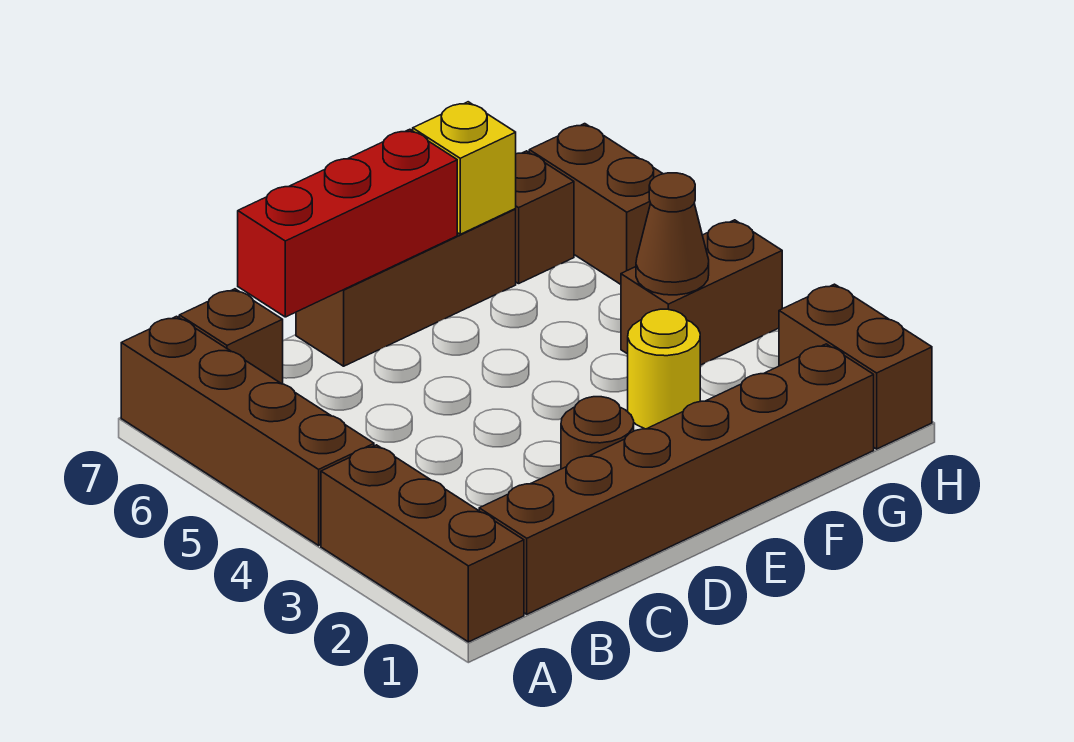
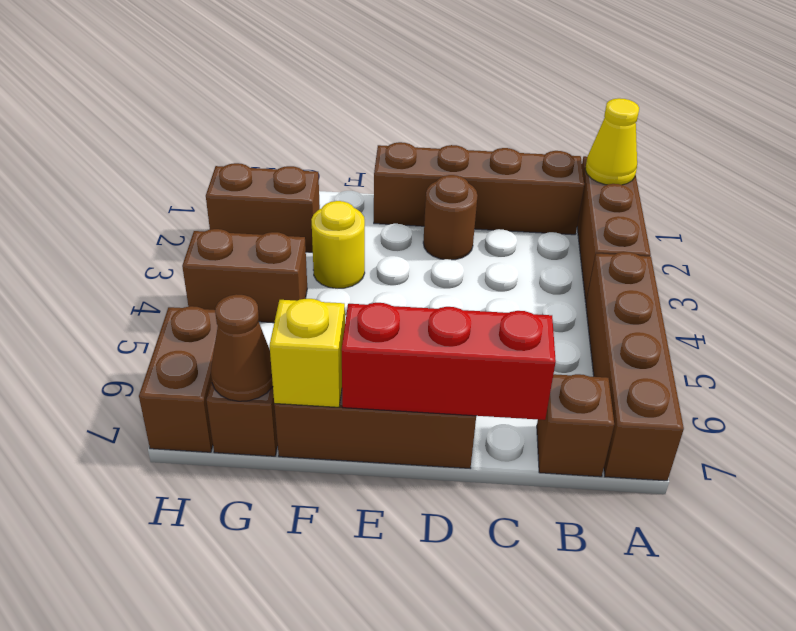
none -> yellow cone A1 level 2
brown brick B1:G1 level 1 -> brown brick B1:E1 level 1
brown cone G4 level 2 -> brown cone G7 level 2
brown brick H1:H2 level 1 -> brown brick G2:H2 level 1

